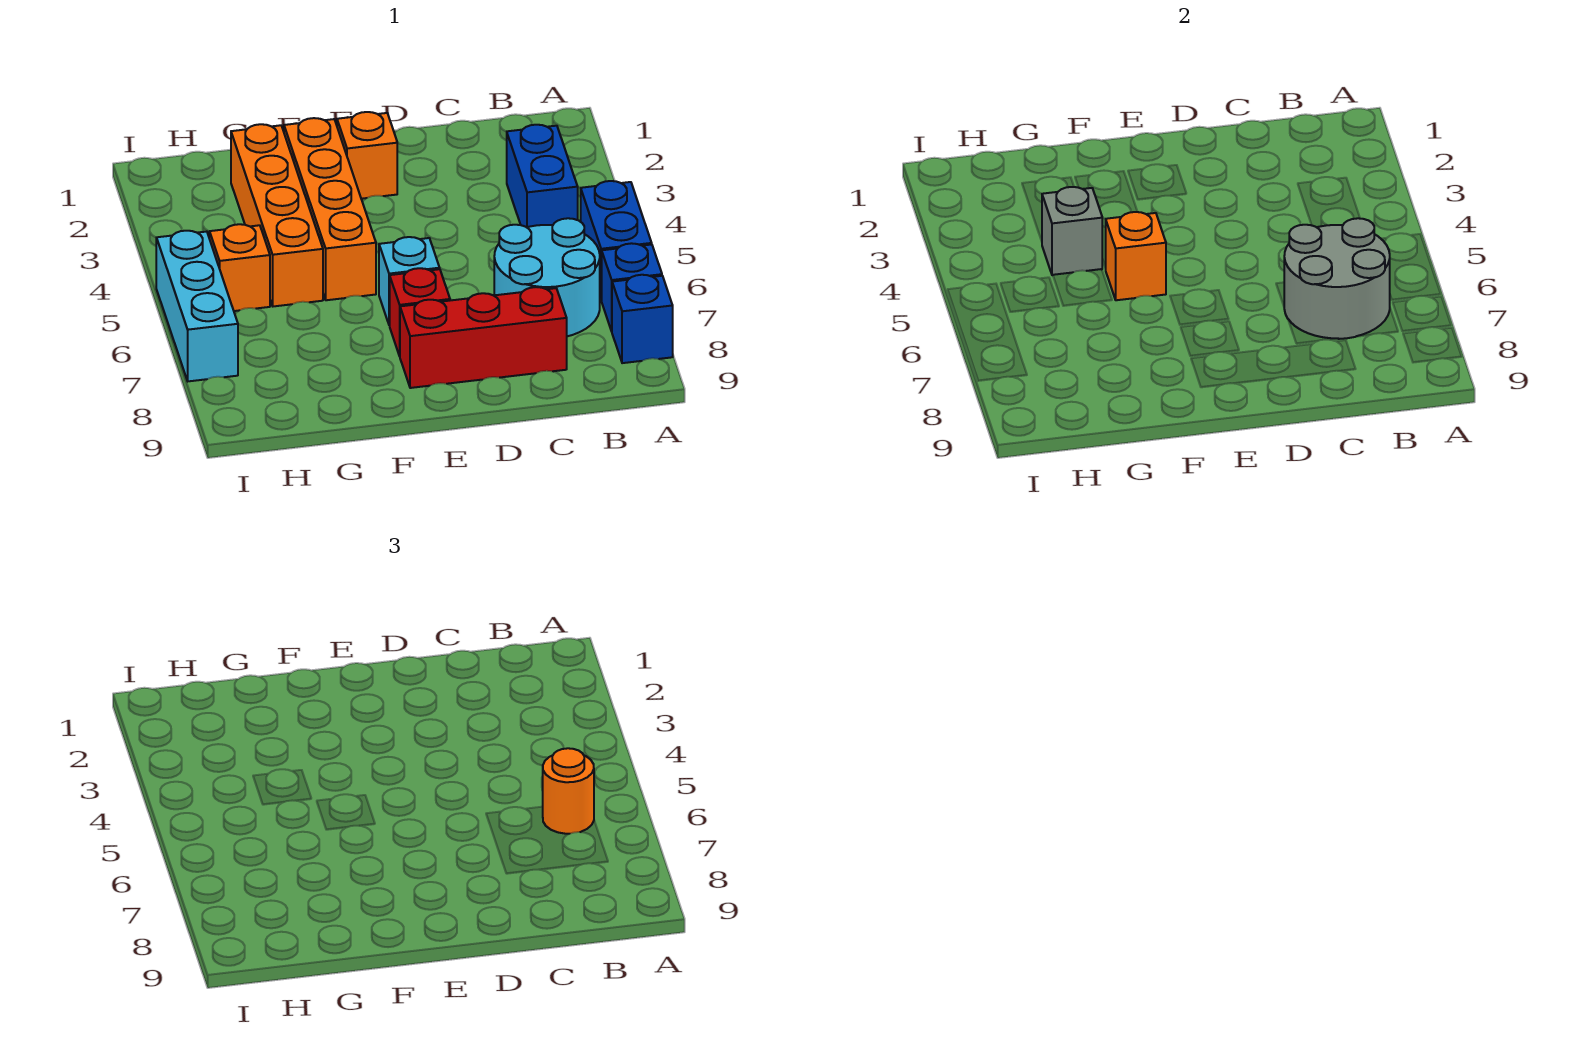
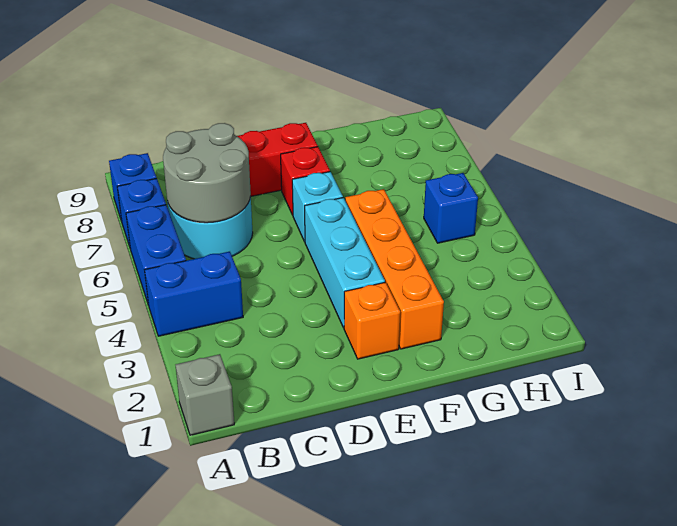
blue brick B3:B4 level 1 -> blue brick A4:B4 level 1
orange round brick B6 level 3 -> none
orange brick F5 level 2 -> none
orange brick G2:G5 level 1 -> none
grey brick G4 level 2 -> grey brick A1 level 1
orange brick H5 level 1 -> blue brick H5 level 1
cyan brick I5:I7 level 1 -> cyan brick E3:E5 level 1

